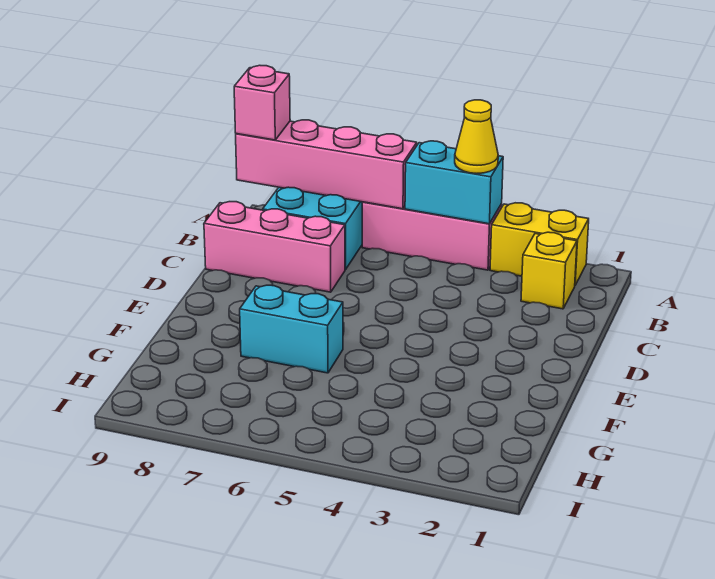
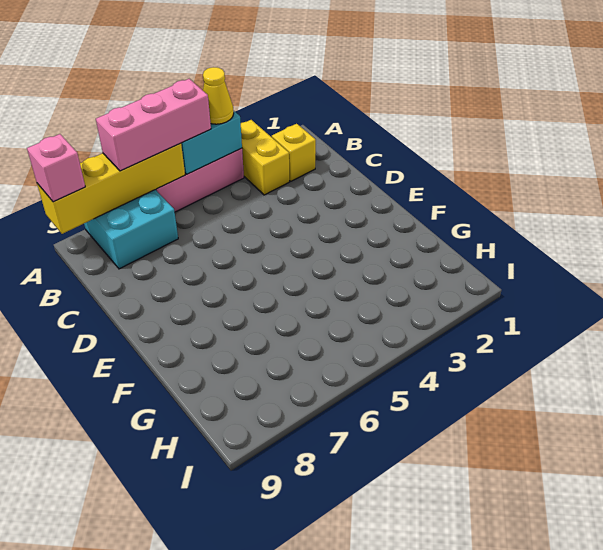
yellow brick A2:A3 level 1 -> yellow brick A3:B3 level 1
pink brick A6:A9 level 2 -> yellow brick A6:A9 level 2
pink brick C7:C9 level 1 -> pink brick A5:A7 level 3
cyan brick F6:F7 level 1 -> none

